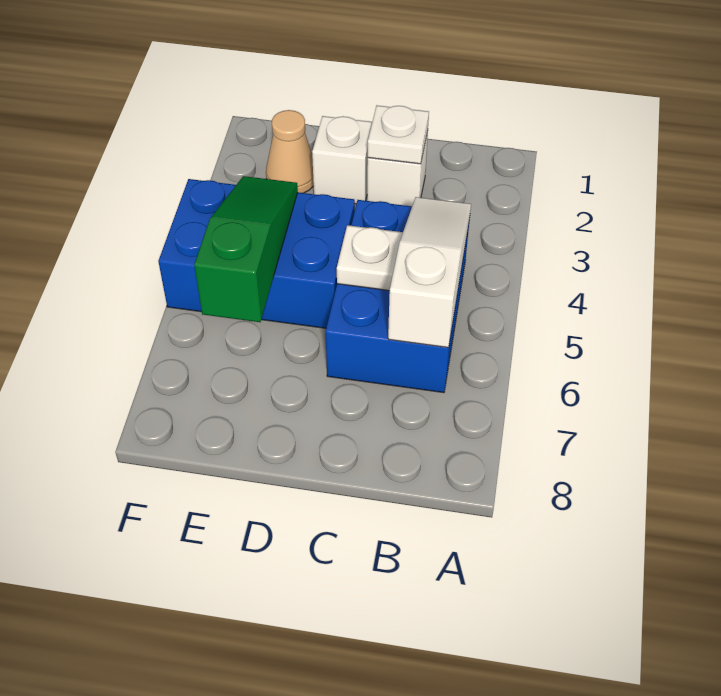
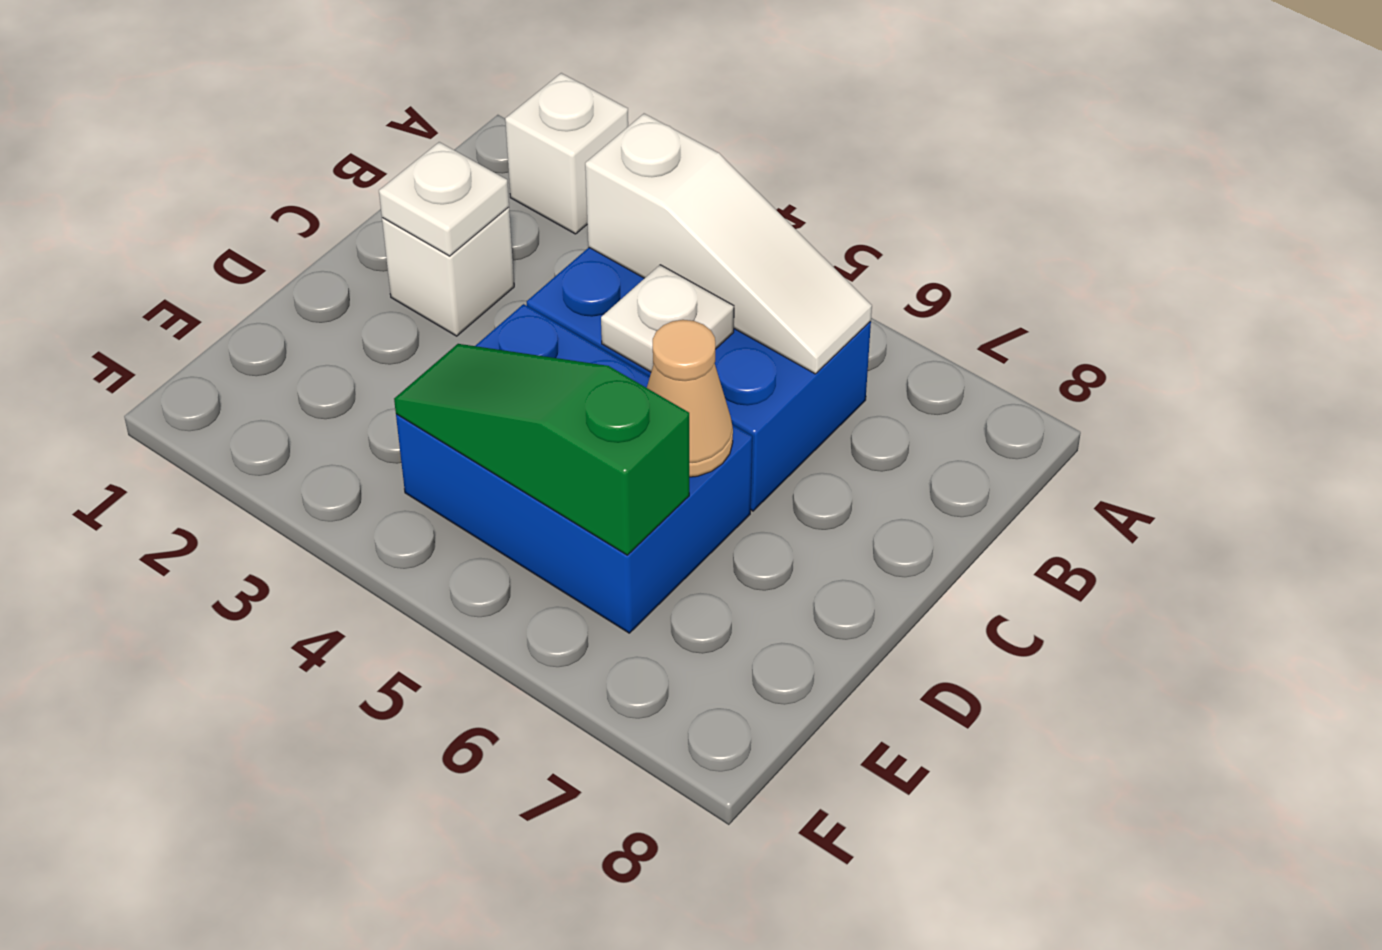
white slope B4:B6 level 2 top 6 -> white slope B4:B6 level 2 top 4
white brick D2 level 1 -> white brick A2 level 1
blue brick D4:F5 level 1 -> blue brick D4:E6 level 1
tan cone E2 level 1 -> tan cone D6 level 2

